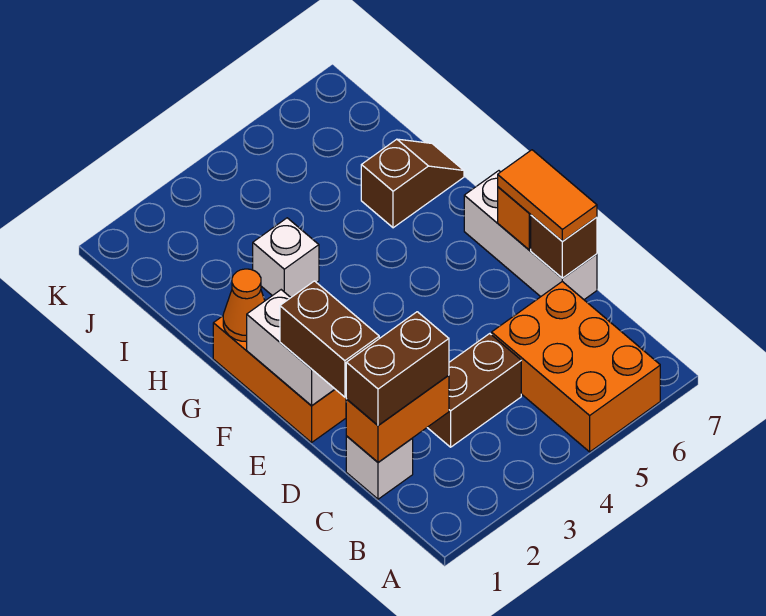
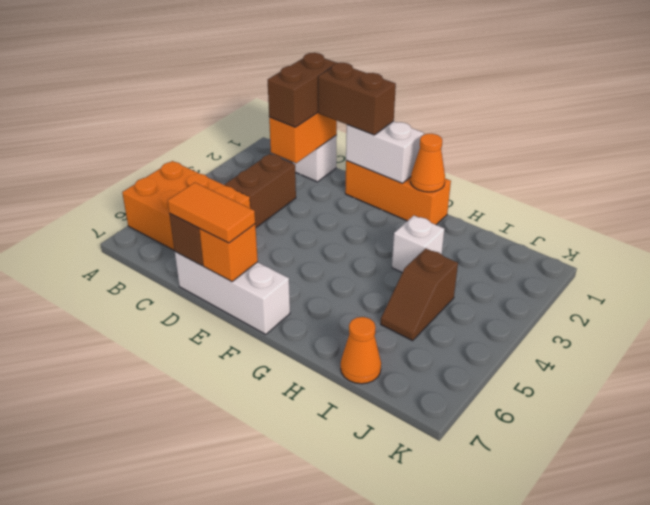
brown slope H6:H7 level 1 top 6 -> brown slope I4:I5 level 1 top 4
none -> orange cone I7 level 1

